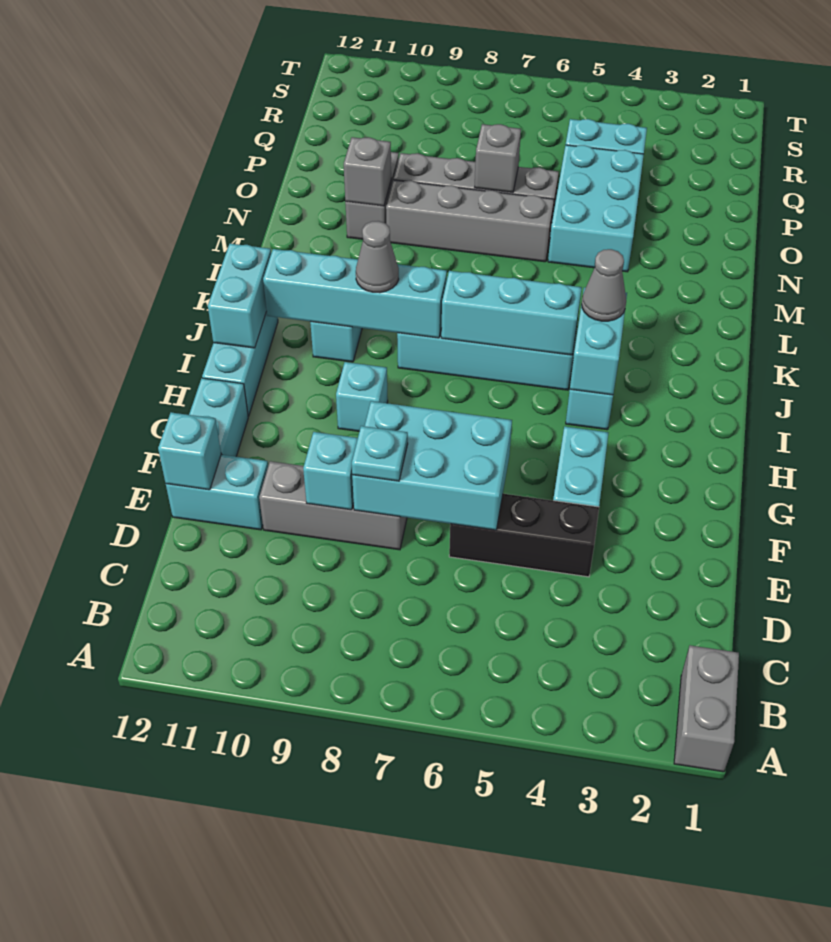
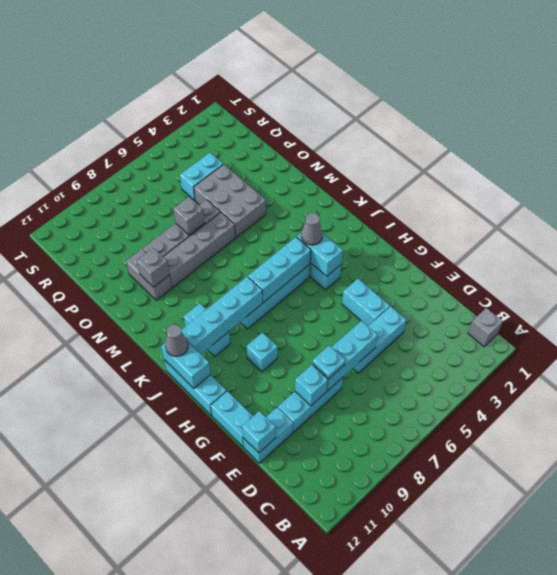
grey brick A1:B1 level 1 -> grey brick B1 level 1
black brick E4:E6 level 1 -> cyan brick E4:E6 level 1
cyan brick E6:F8 level 2 -> cyan brick E6:E8 level 2
grey brick E8:E10 level 1 -> cyan brick E8:E10 level 1
grey cone J9 level 3 -> grey cone J12 level 3
cyan brick N4:P5 level 1 -> grey brick N4:P5 level 1

